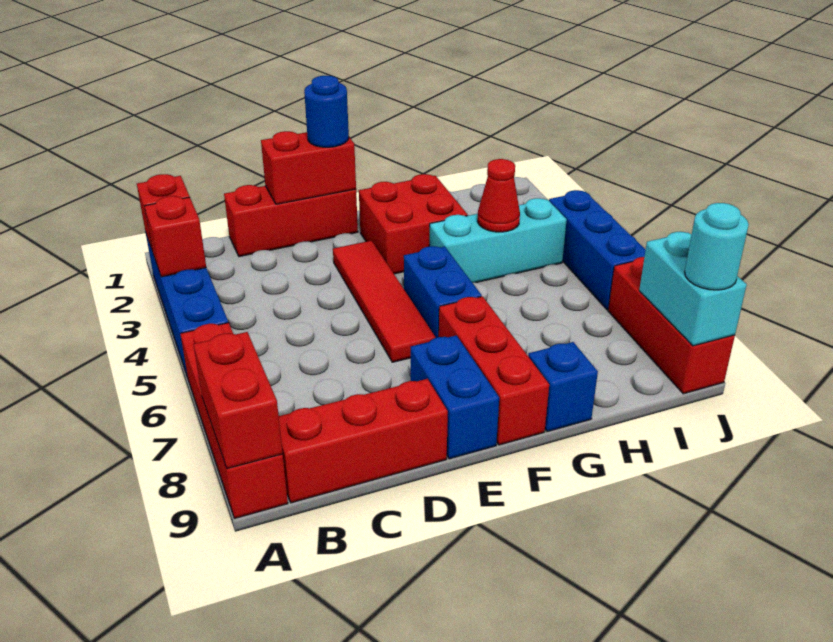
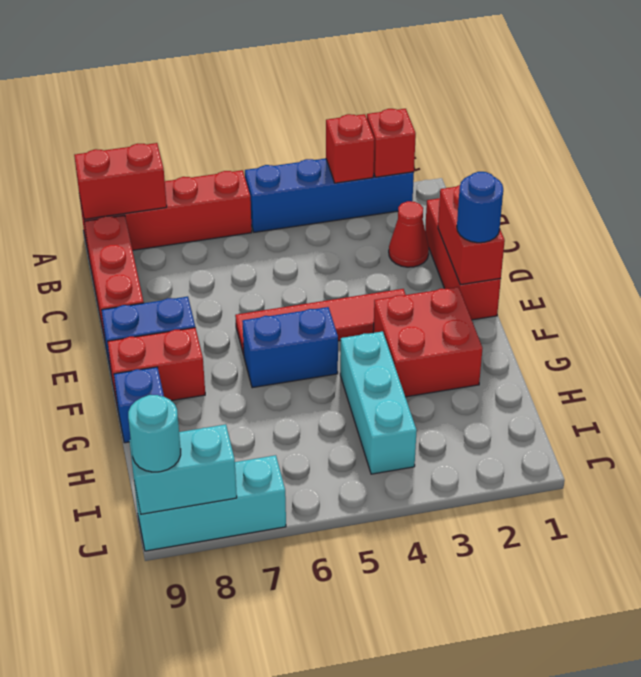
red brick F7:F9 level 1 -> red brick F8:F9 level 1
red cone H4 level 2 -> red cone C2 level 1
blue brick J4:J6 level 1 -> none
red brick J7:J9 level 1 -> cyan brick J7:J9 level 1

